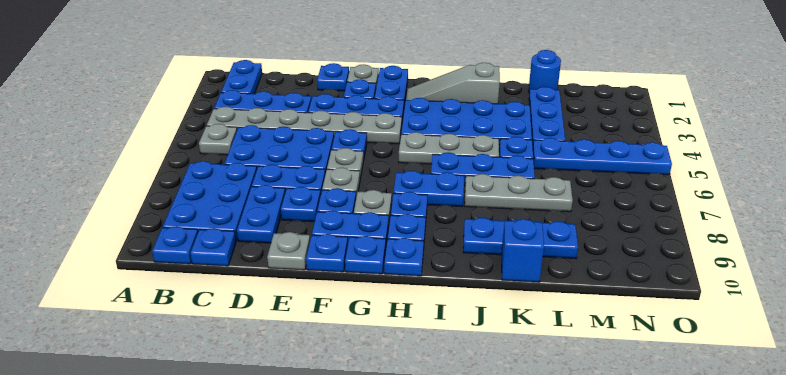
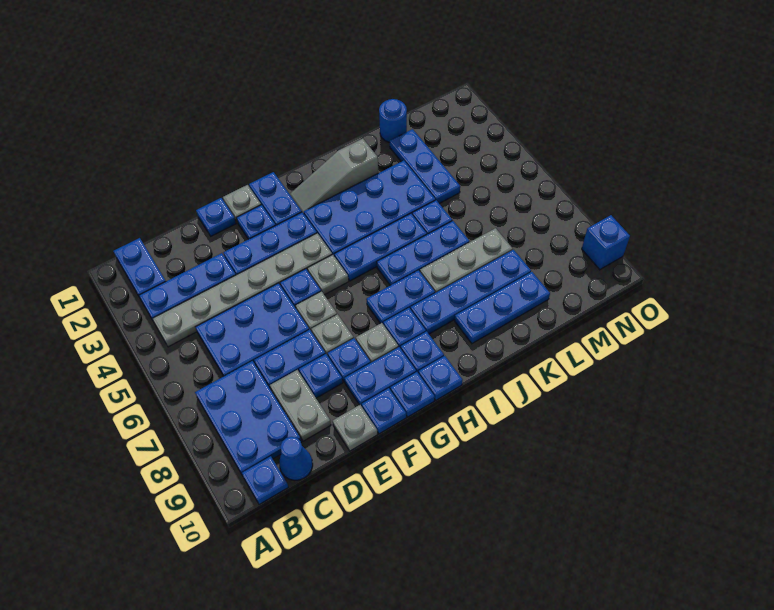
grey plate B5 level 1 -> grey plate G5 level 1
blue plate C10 level 1 -> blue cone C10 level 1
blue plate D8:D9 level 1 -> grey plate D8:D9 level 1
grey plate H5:J5 level 1 -> blue plate H5:J5 level 1
blue brick K10 level 1 -> blue brick O9 level 1
blue plate L5:O5 level 1 -> blue plate I8:L8 level 1

